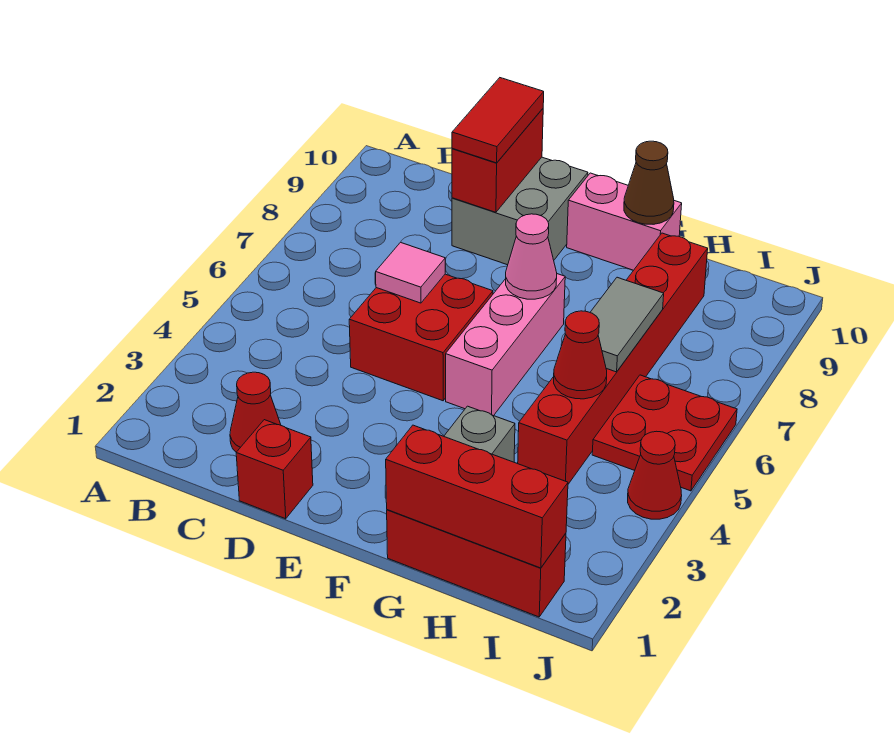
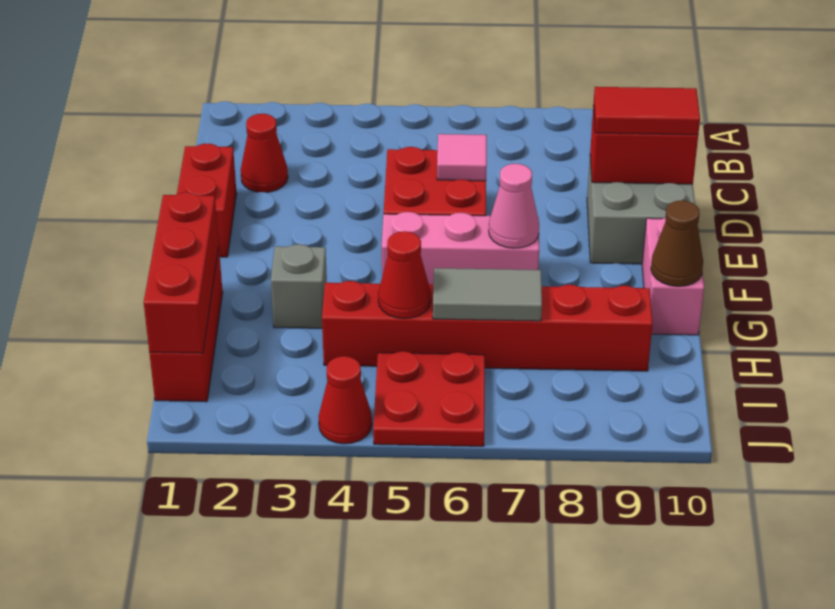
red brick D1 level 1 -> red brick D1:E1 level 1

